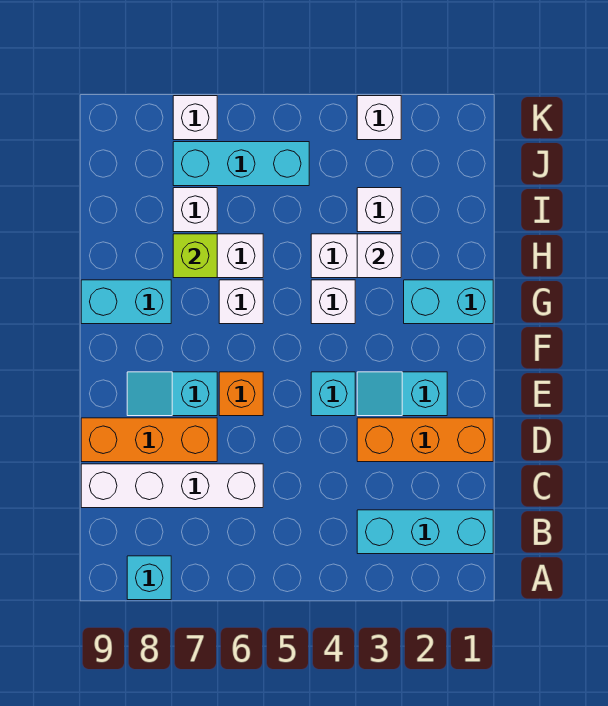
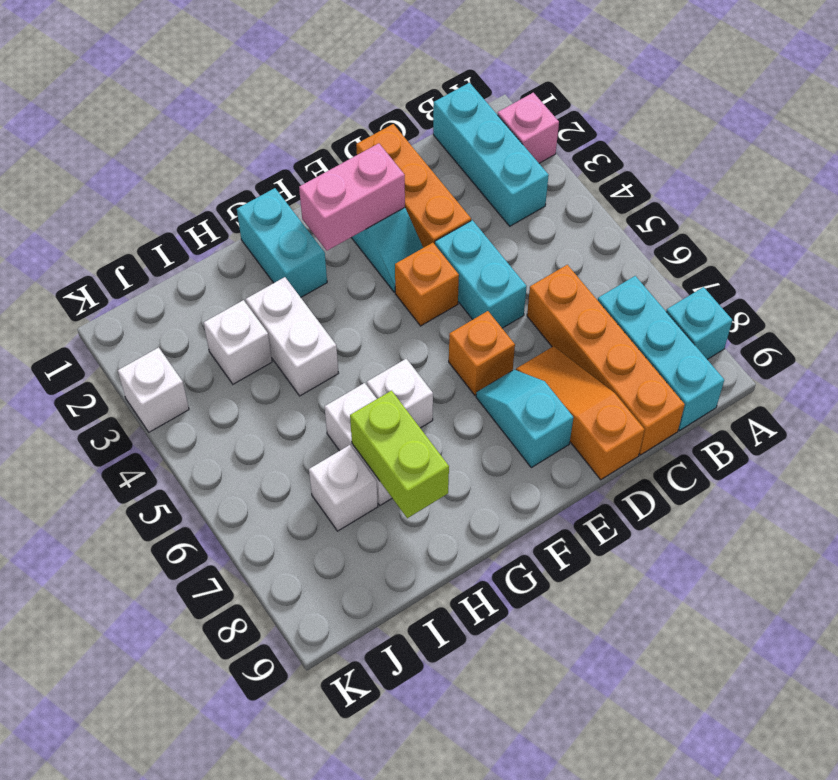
none -> pink brick A2 level 1
white brick C6:C9 level 1 -> orange brick C6:C9 level 1
orange brick D7:D9 level 1 -> orange slope D7:D9 level 1 top 9
none -> pink brick E2:F2 level 2
cyan brick E4 level 1 -> orange brick E4 level 1
cyan slope E7:E8 level 1 top 7 -> cyan slope E7:E8 level 1 top 8
white brick G4 level 1 -> none
cyan brick G8:G9 level 1 -> cyan brick D4:D5 level 1
white brick H3 level 2 -> none
lime brick H7 level 2 -> lime brick H7:H8 level 2
cyan brick J5:J7 level 1 -> cyan brick B7:B9 level 1
white brick K7 level 1 -> none

